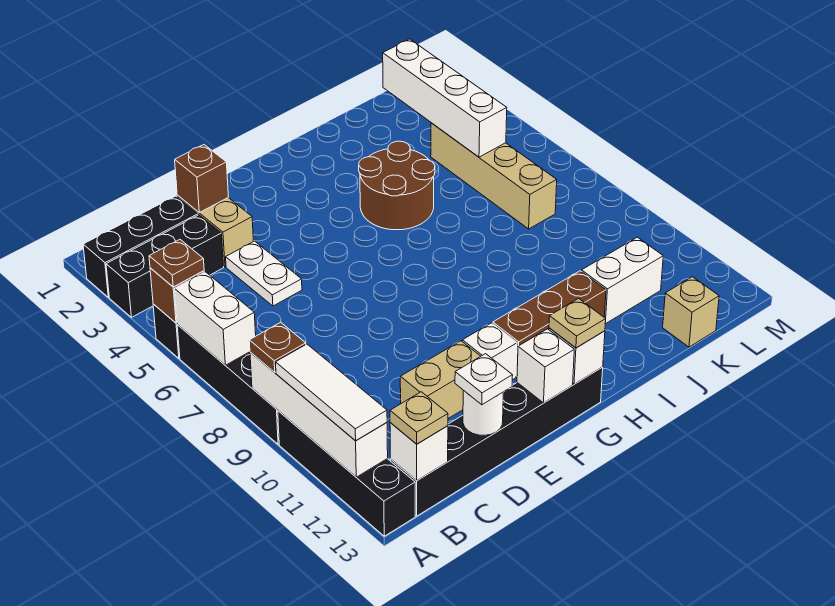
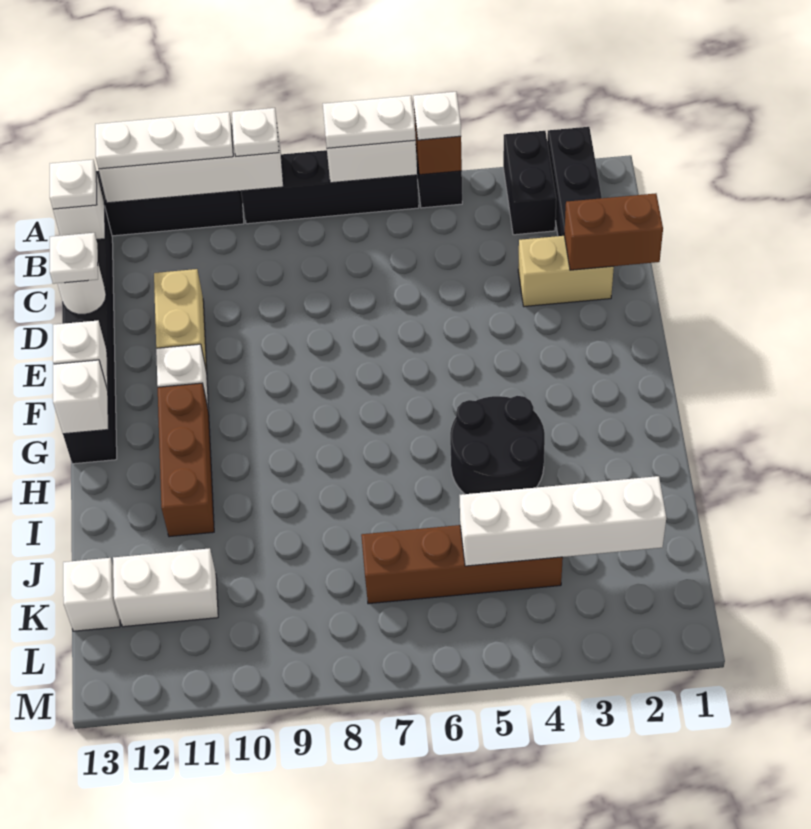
black brick A3:C3 level 1 -> black brick A3:B3 level 1
brown plate A5 level 3 -> white plate A5 level 3
brown plate A9 level 3 -> white plate A9 level 3
white tile A10:A12 level 3 -> white plate A10:A12 level 3
tan plate B13 level 3 -> white plate B13 level 3
brown brick D2 level 2 -> brown brick D1:D2 level 2
white plate D4:D5 level 1 -> white plate A6:A7 level 3
tan plate G13 level 3 -> none
brown round brick H4:I5 level 1 -> black round brick H4:I5 level 1
white brick J11:K11 level 1 -> white brick K11:K12 level 1
tan brick K4:K7 level 1 -> brown brick K4:K7 level 1
tan brick K13 level 1 -> white brick K13 level 1

